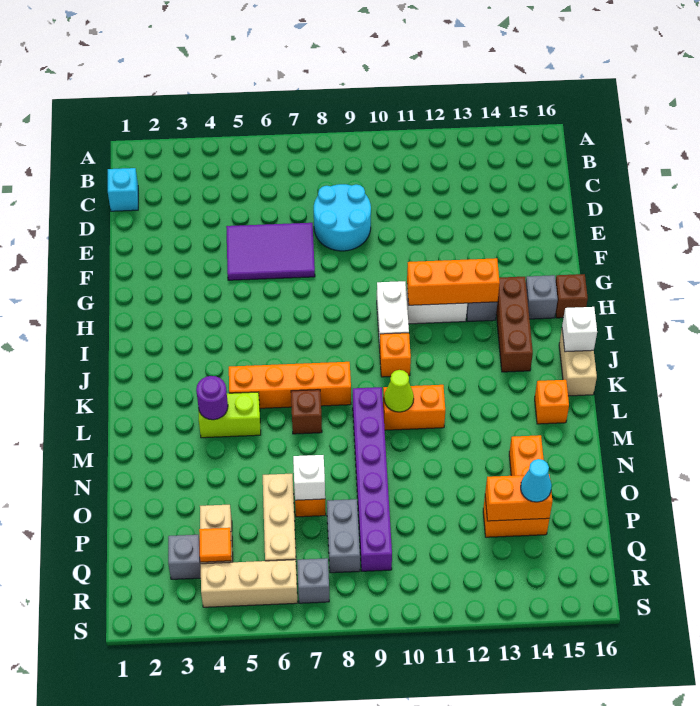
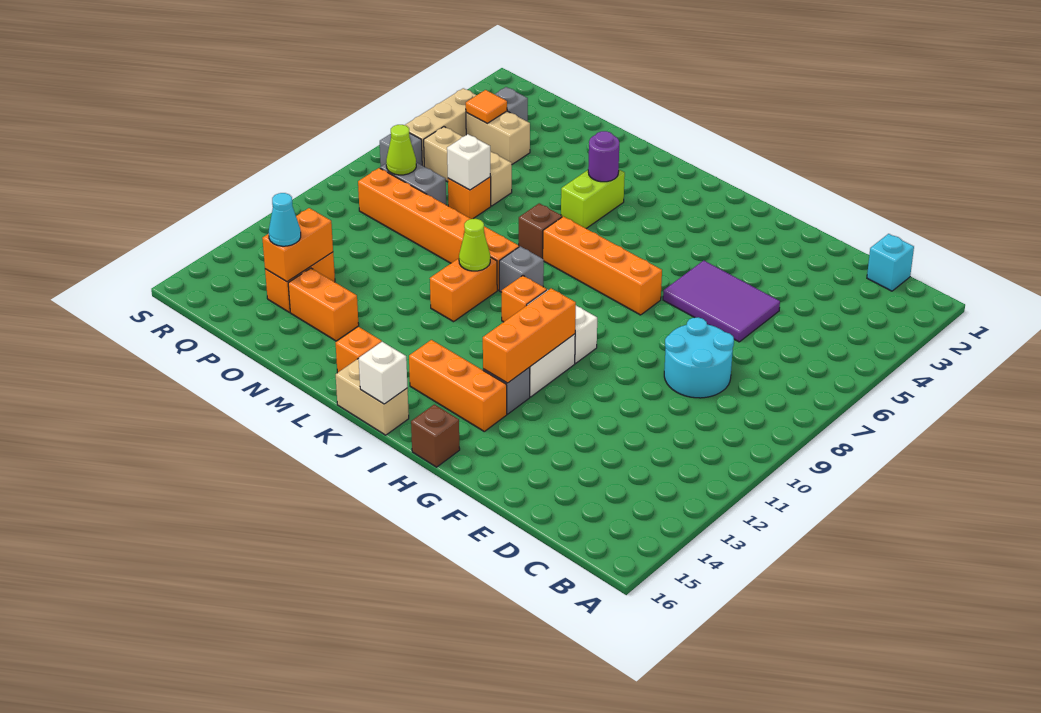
purple tile E5:F7 level 1 -> purple tile E5:G6 level 1
brown brick H14:J14 level 1 -> orange brick H14:J14 level 1
grey brick H15 level 1 -> grey brick K9 level 1
orange brick K5:K8 level 1 -> orange brick H7:K7 level 1
purple brick L9:Q9 level 1 -> orange brick L9:Q9 level 1
none -> lime cone Q8 level 2

